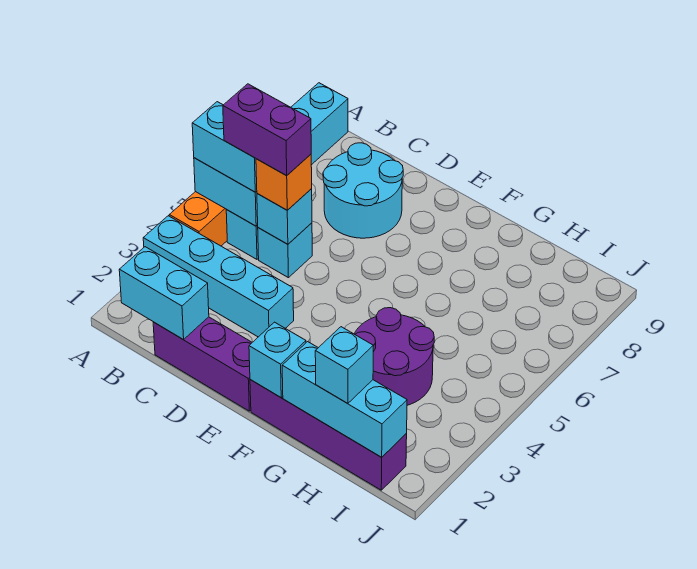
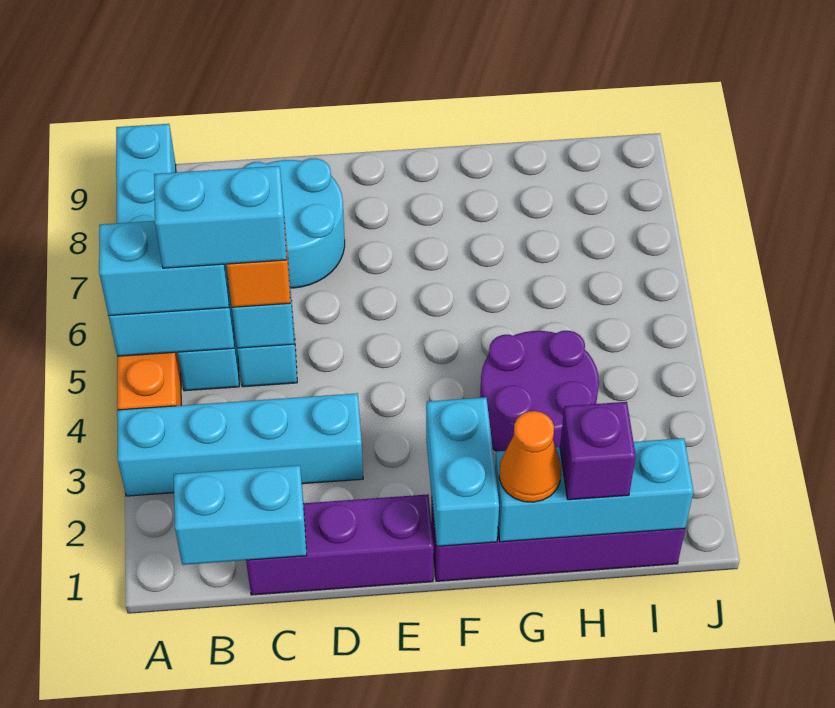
purple brick B5:C5 level 4 -> cyan brick B5:C5 level 4
cyan brick F1 level 2 -> cyan brick F1:F2 level 2
none -> orange cone G1 level 3
cyan brick H1 level 3 -> purple brick H1 level 3

